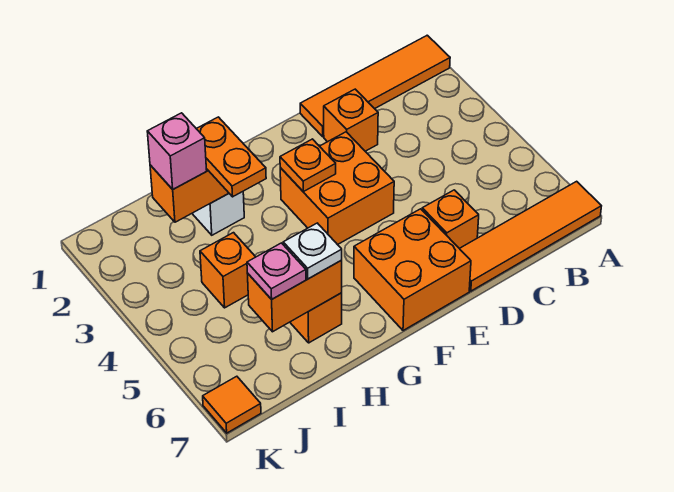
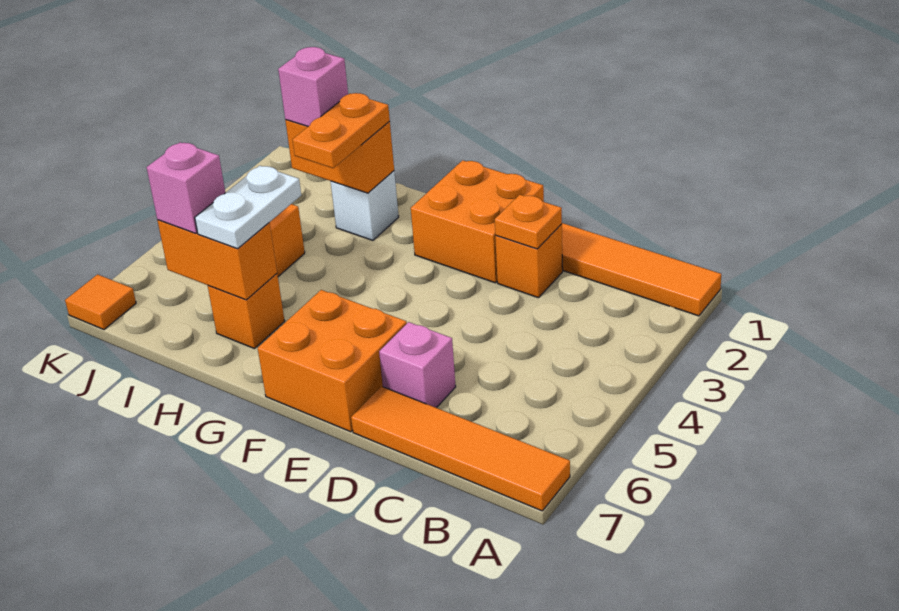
orange brick D6 level 1 -> pink brick D6 level 1
orange brick E3:F4 level 1 -> orange brick E1:F2 level 1
orange plate F3 level 2 -> orange plate D2 level 2
white plate H6 level 3 -> white plate H5:H6 level 3
pink plate I6 level 3 -> pink brick I6 level 3

